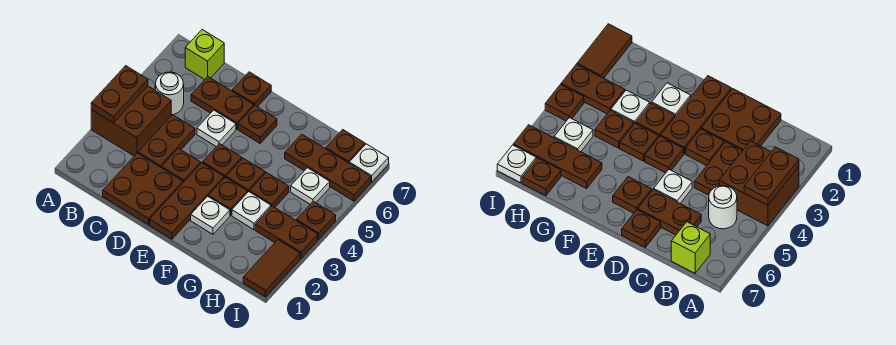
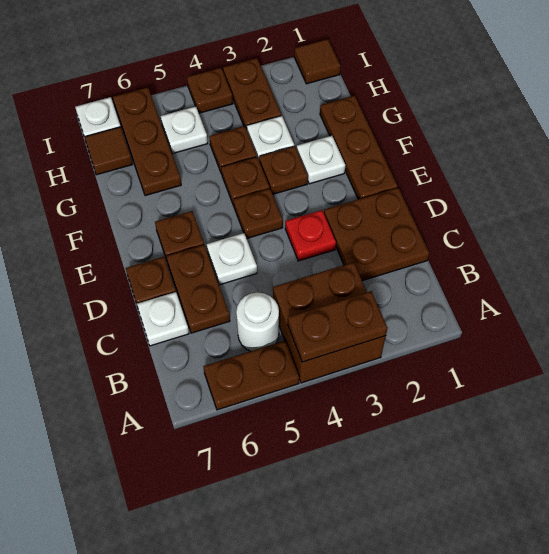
lime brick B7 level 1 -> none
brown plate C3:C4 level 1 -> brown plate A5:A6 level 1
none -> white plate C7 level 1
brown plate D3 level 1 -> red plate D3 level 1
brown plate E1:E3 level 1 -> brown plate E1:G1 level 1
brown plate H7 level 1 -> brown tile H7 level 1
brown tile I1:I2 level 1 -> brown tile I1 level 1

